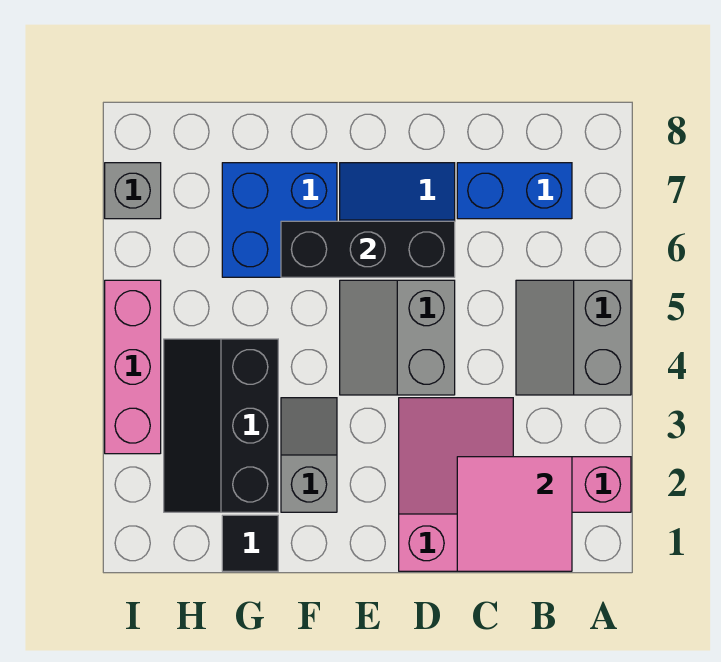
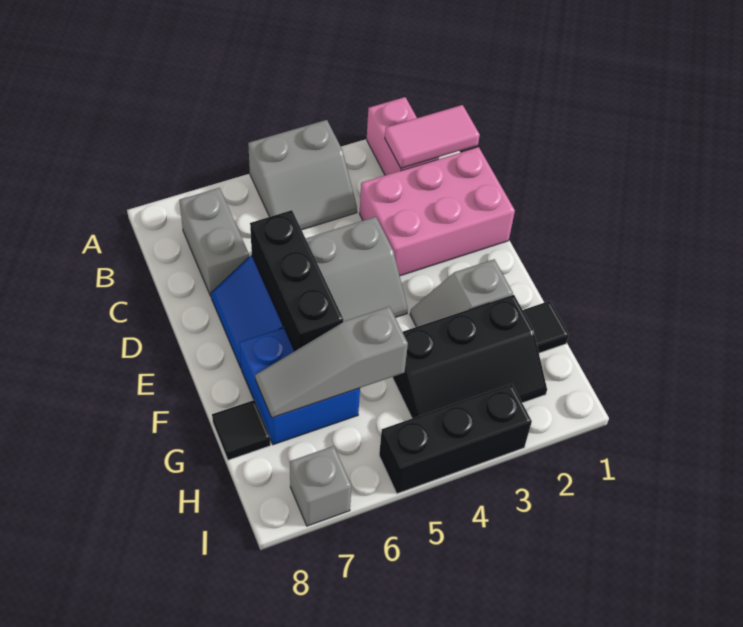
pink tile B1:C2 level 2 -> pink tile B1:B2 level 2
blue brick B7:C7 level 1 -> grey brick B7:C7 level 1
pink slope C1:D3 level 1 top 1 -> pink brick C1:D3 level 1
none -> grey slope G5:G7 level 2 top 5
none -> black tile G8 level 1
pink brick I3:I5 level 1 -> black brick I3:I5 level 1

